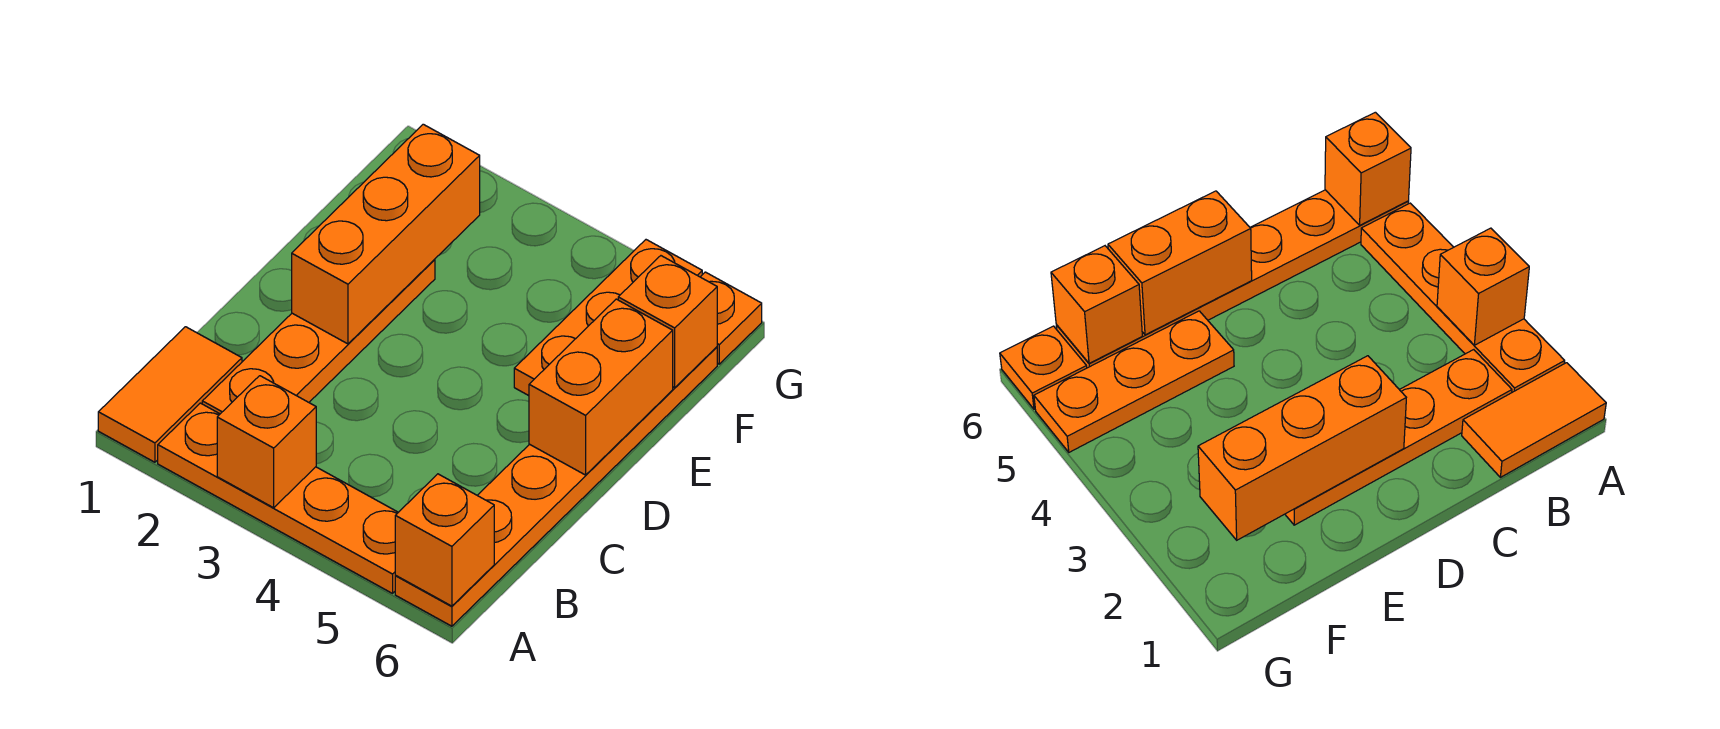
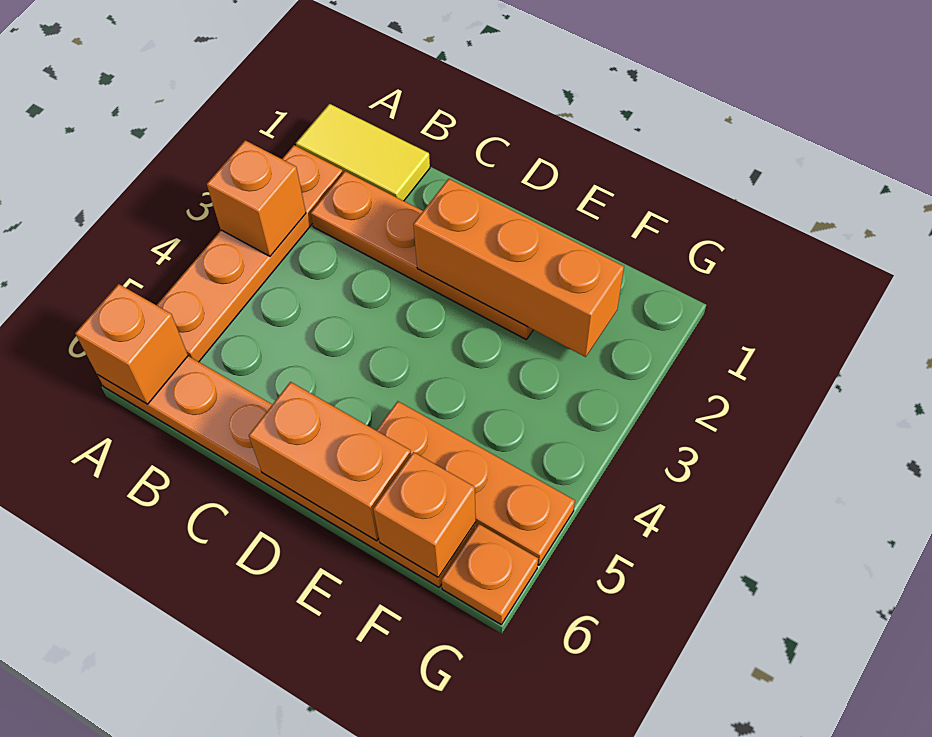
orange tile A1:B1 level 1 -> yellow tile A1:B1 level 1

